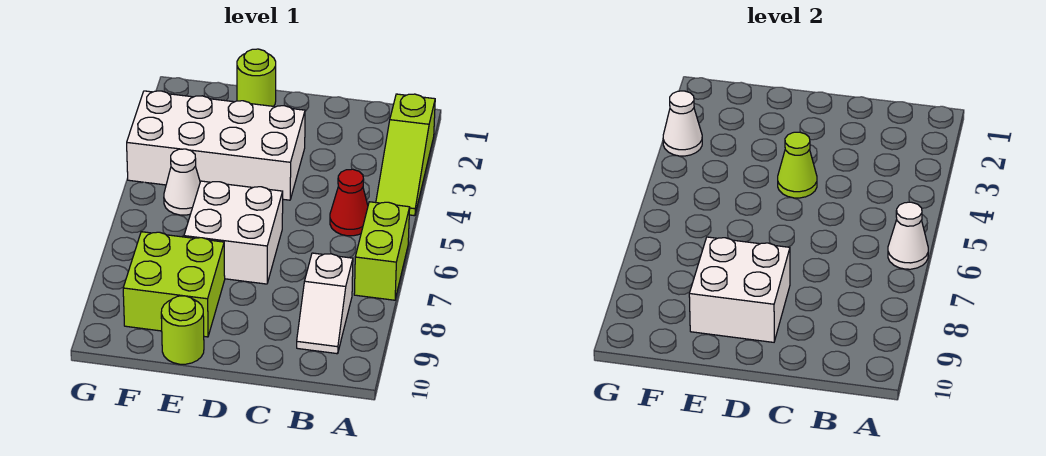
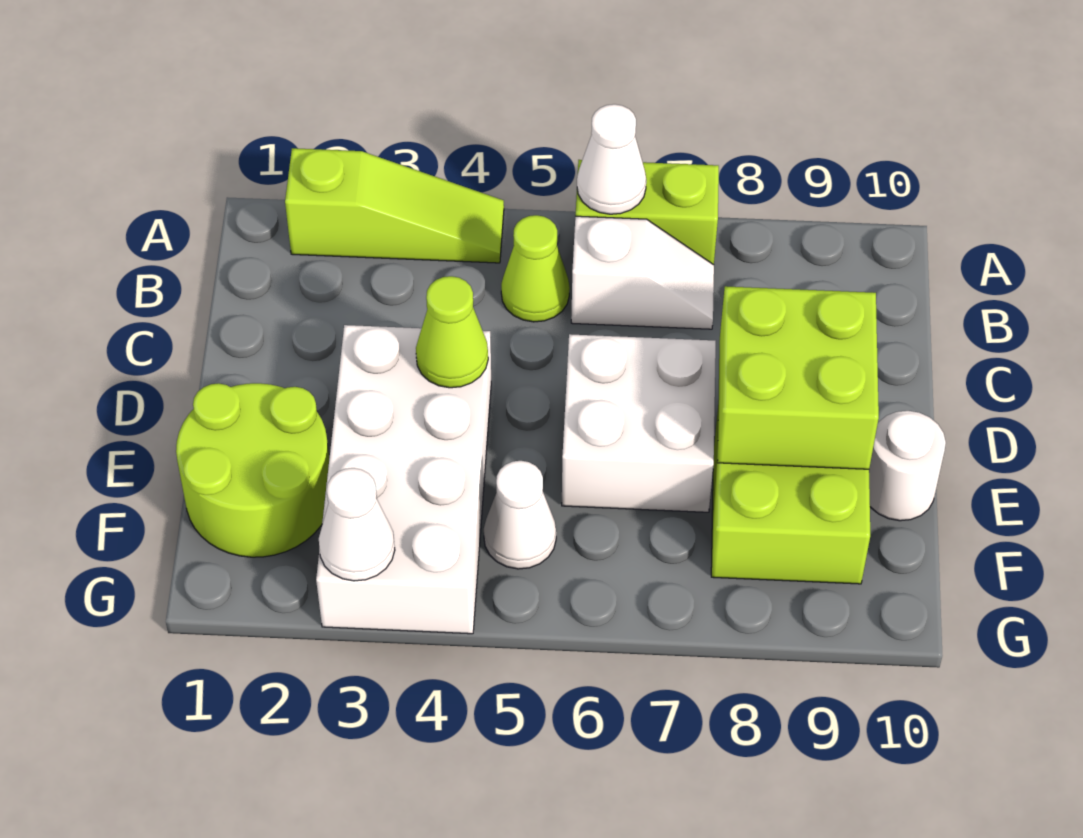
red cone B5 level 1 -> lime cone B5 level 1
white slope B8:B9 level 1 top 8 -> white slope B6:B7 level 1 top 6
white brick D8:E9 level 2 -> lime brick D8:E9 level 2
lime round brick E1 level 1 -> lime round brick E1:F2 level 1
lime round brick E10 level 1 -> white round brick E10 level 1

